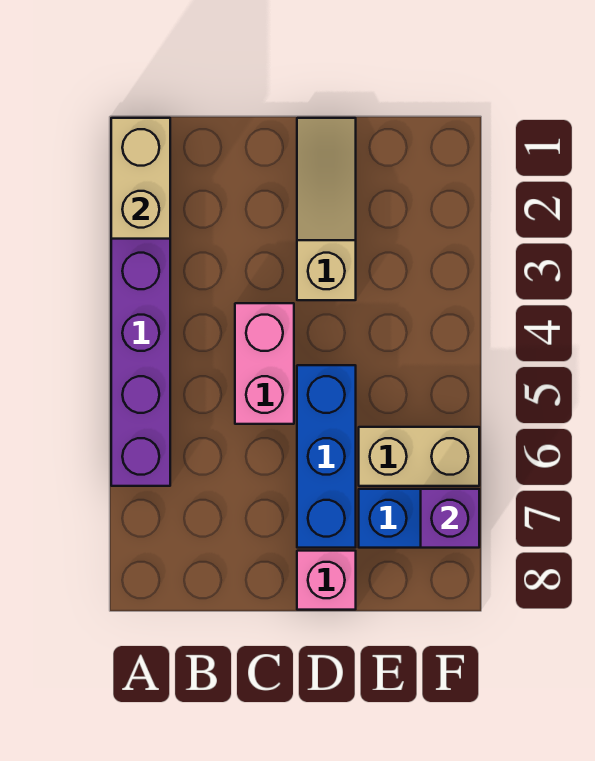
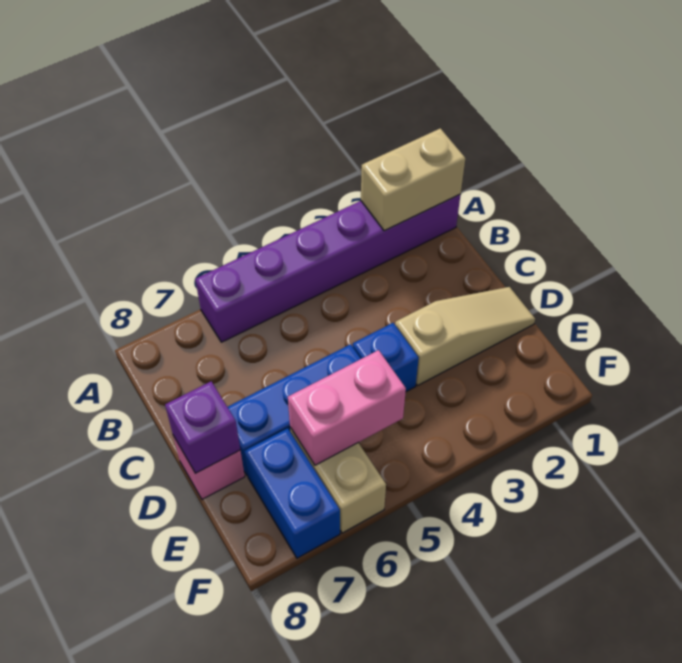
pink brick C4:C5 level 1 -> pink brick E5:E6 level 2
none -> blue brick D4 level 1
purple brick F7 level 2 -> purple brick D8 level 2

